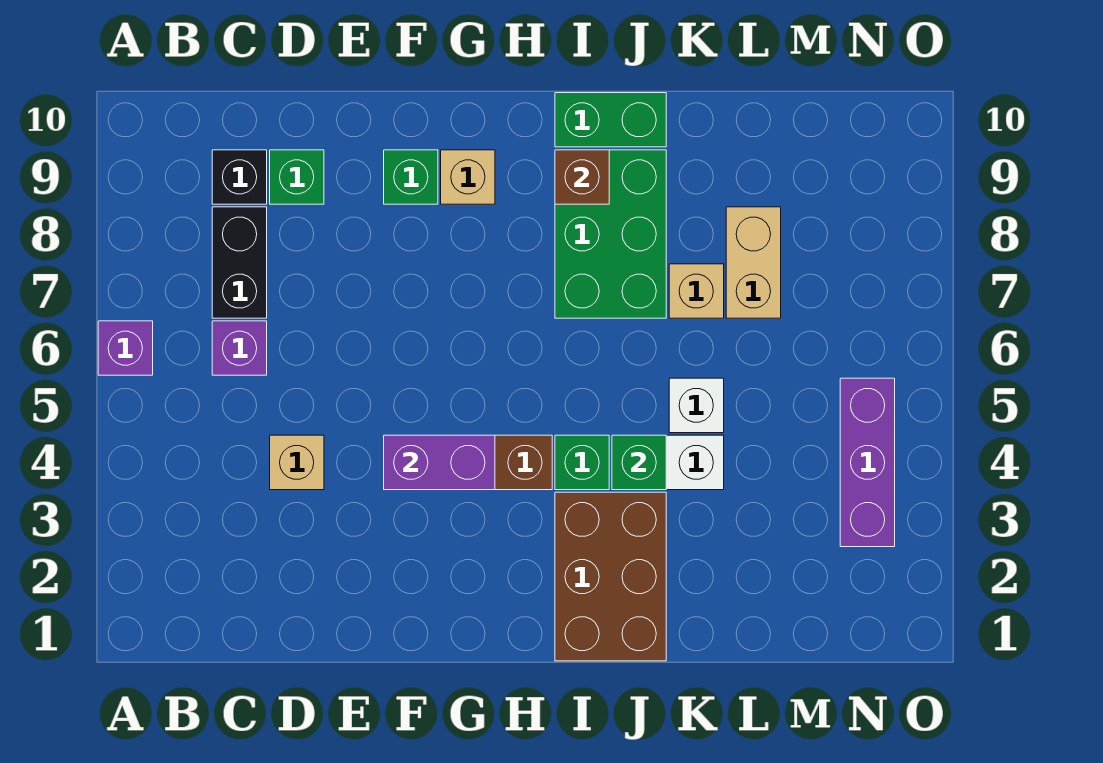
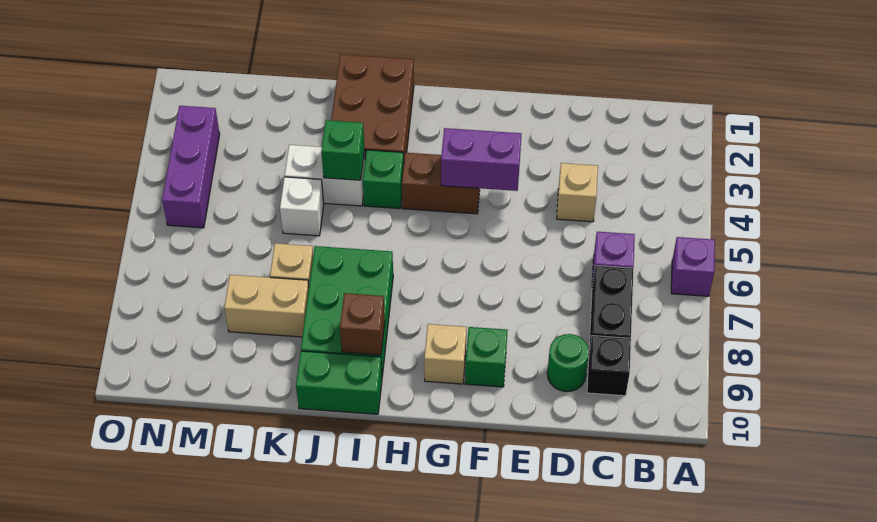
green brick D9 level 1 -> green round brick D9 level 1
tan brick L7:L8 level 1 -> tan brick K8:L8 level 1

